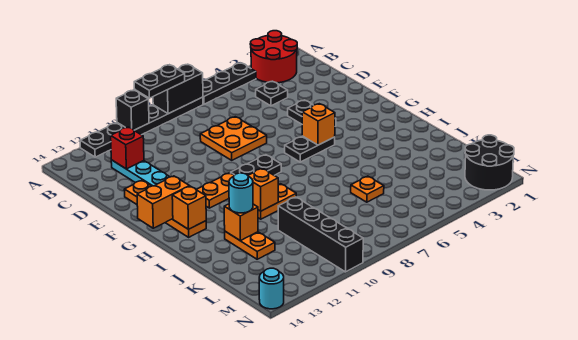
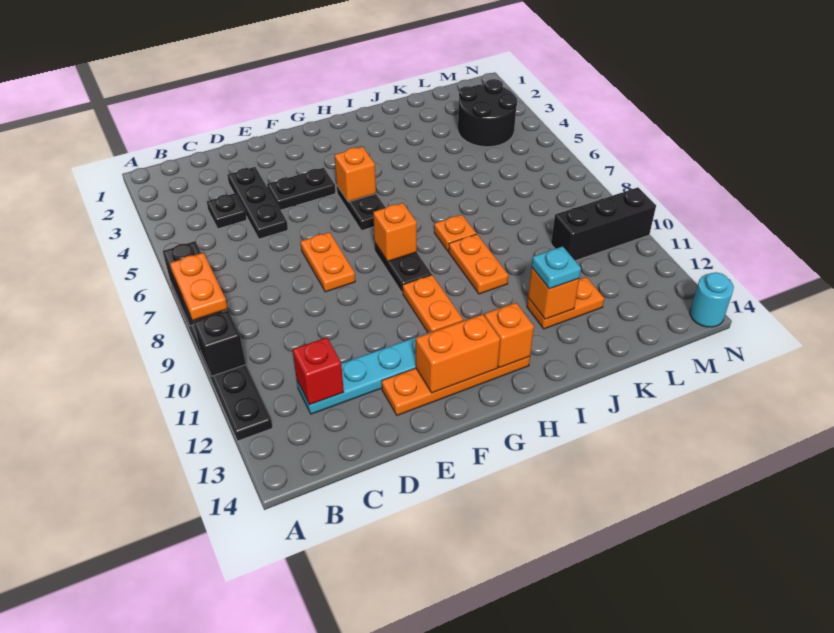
red round brick A2:B3 level 1 -> none
black plate A4:A6 level 1 -> black plate D3:D5 level 1
black plate A8:A9 level 3 -> orange plate A8:A9 level 3
orange plate D7:E8 level 1 -> orange plate E7:E8 level 1
orange brick G13:G14 level 2 -> orange brick F13:G13 level 2
orange brick I10 level 2 -> orange brick G8 level 2
cyan round brick J12 level 3 -> cyan plate J12 level 3
orange plate K6 level 1 -> orange plate I8 level 1
black brick K10:N10 level 1 -> black brick L10:N10 level 1
black round brick M1:N2 level 1 -> black round brick L3:M4 level 1

